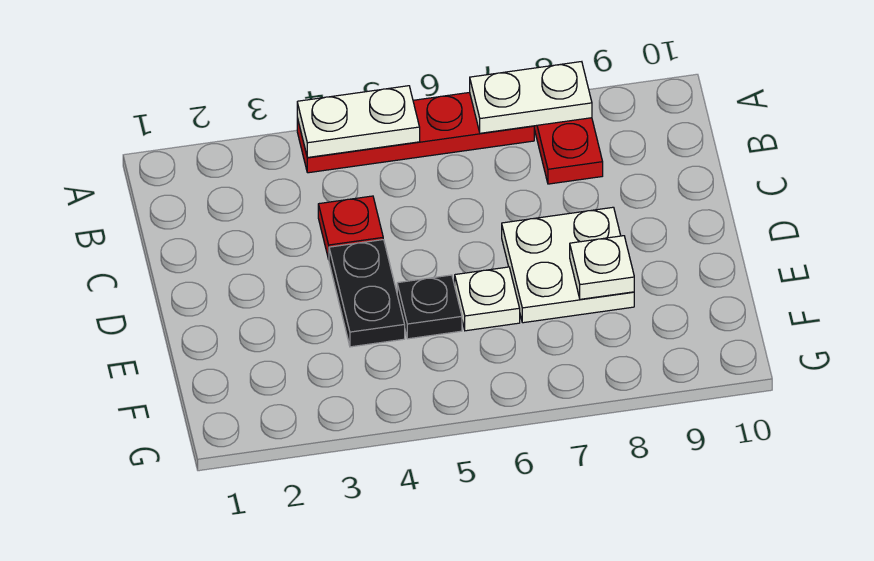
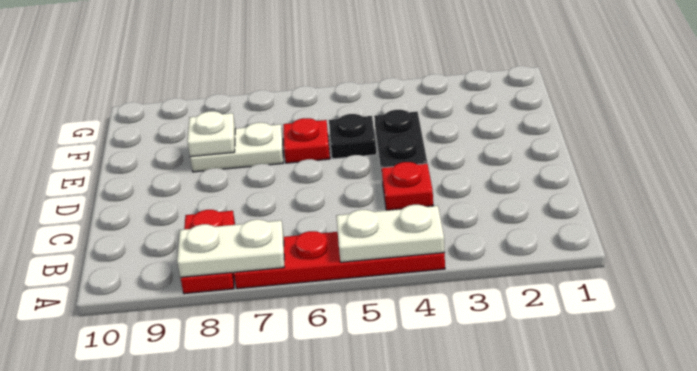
white plate D7:E8 level 1 -> white plate E7:E8 level 1
white plate E6 level 1 -> red plate E6 level 1

